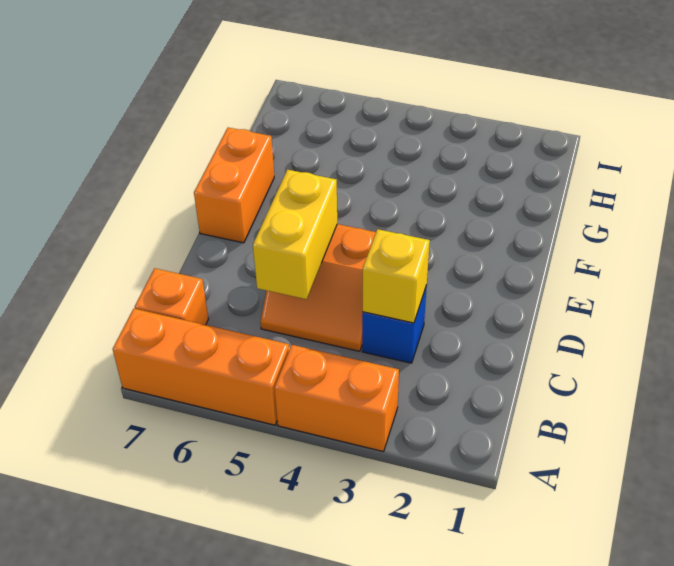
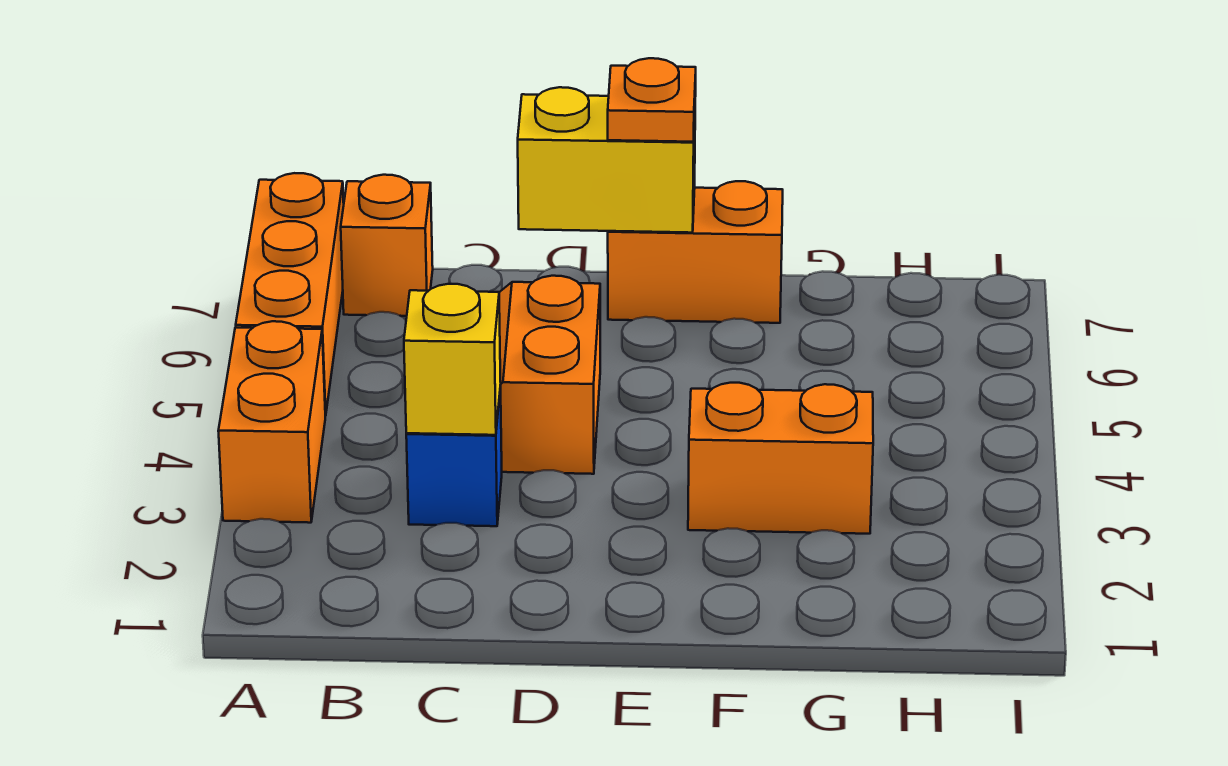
yellow brick C5:D5 level 2 -> yellow brick D7:E7 level 2
none -> orange plate E7 level 3
none -> orange brick F3:G3 level 1

